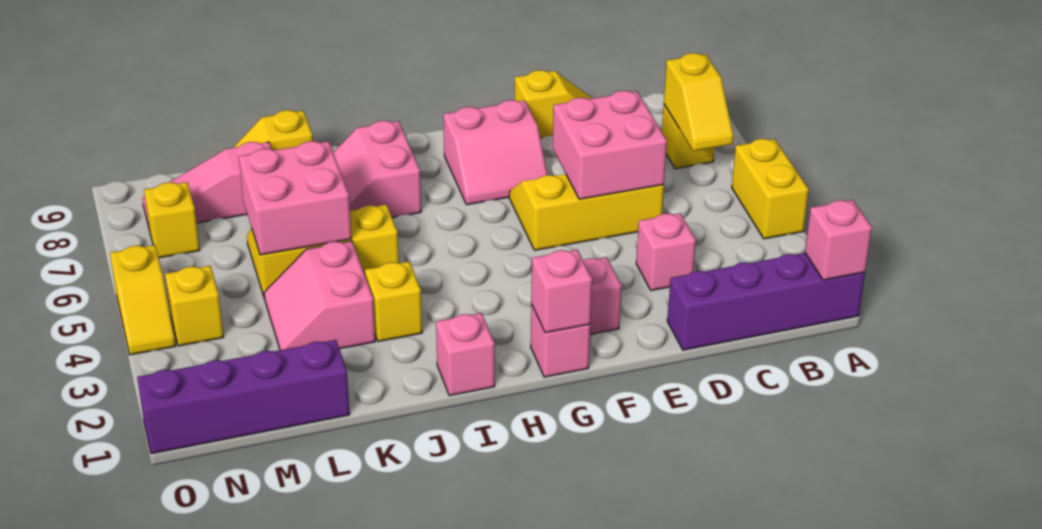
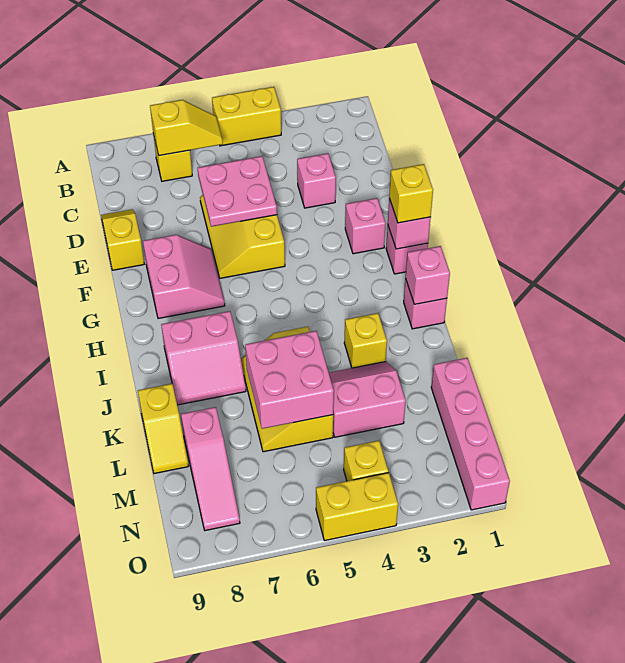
purple brick A1:D1 level 1 -> none
pink brick A1 level 2 -> pink brick I1 level 2
pink brick D5:E6 level 2 -> pink plate D5:E6 level 2
pink slope K3:L4 level 1 top K -> pink slope K3:L4 level 1 top L
purple brick L1:O1 level 1 -> pink brick L1:O1 level 1
yellow brick N7 level 1 -> yellow brick G1 level 3
yellow slope O4:O5 level 1 top 5 -> yellow brick O4:O5 level 1

